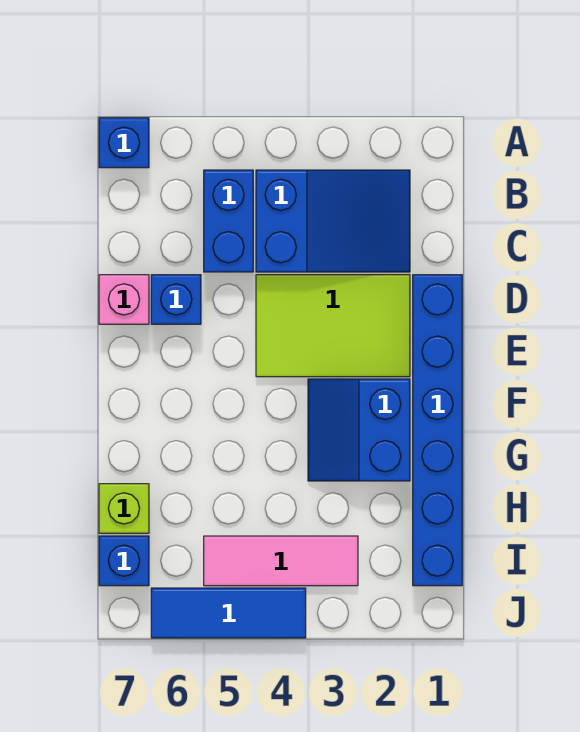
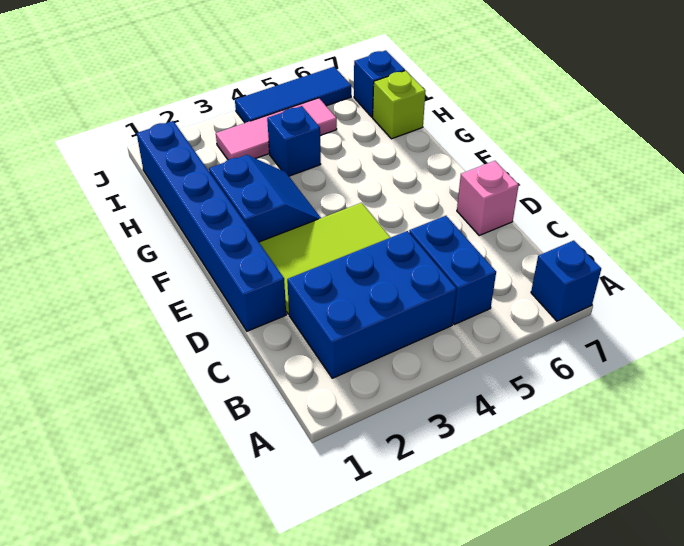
blue slope B2:C4 level 1 top 4 -> blue brick B2:C4 level 1
blue brick D6 level 1 -> blue brick H4 level 1

